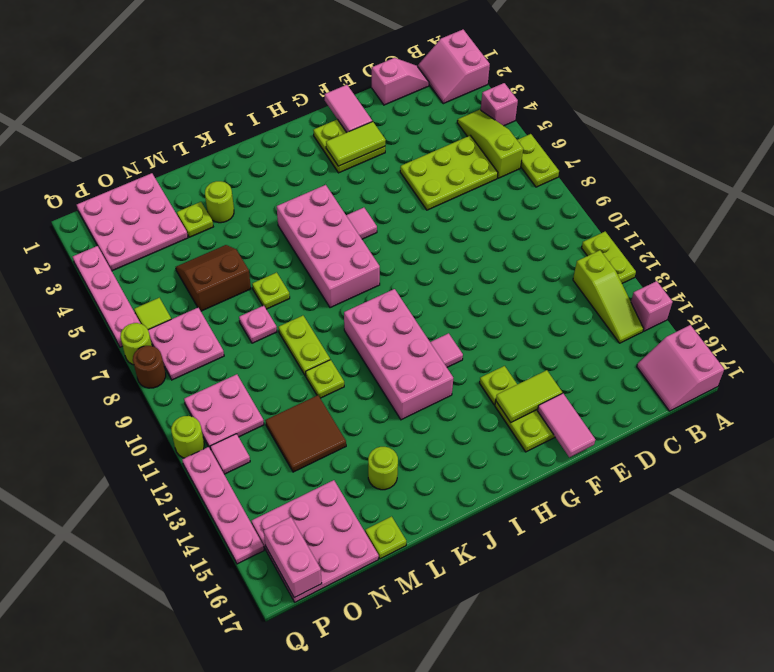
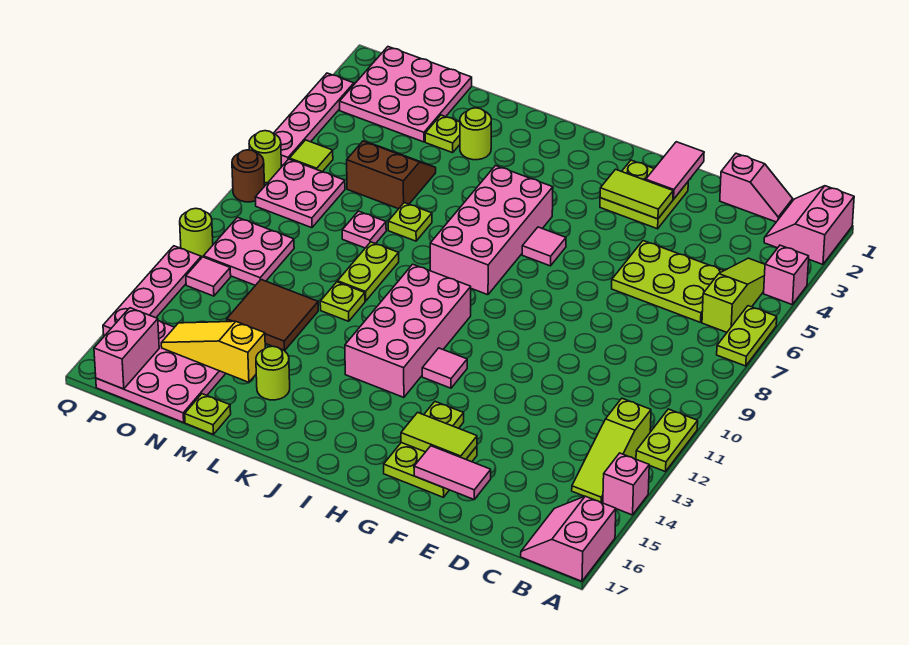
pink tile F16:F17 level 2 -> pink tile E16:F16 level 2
none -> yellow slope M15:O15 level 2 top M

